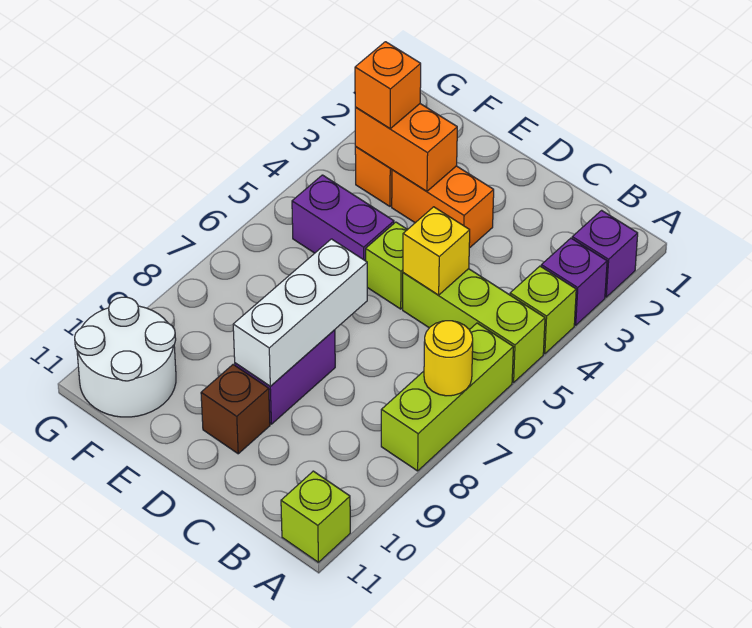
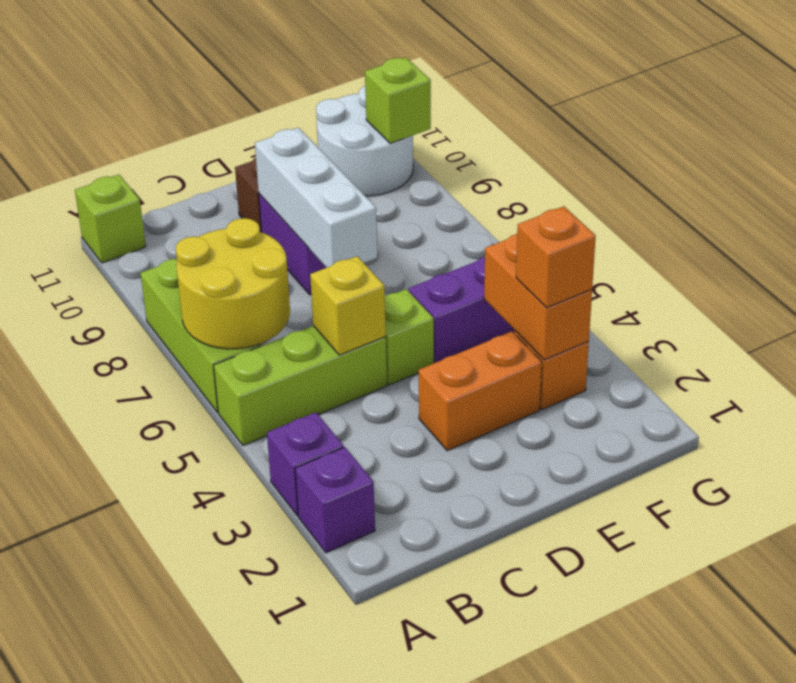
lime brick A4 level 1 -> lime brick G10 level 2
yellow round brick A7 level 2 -> yellow round brick A6:B7 level 2
orange brick E3:F3 level 2 -> orange brick F3:F4 level 2

